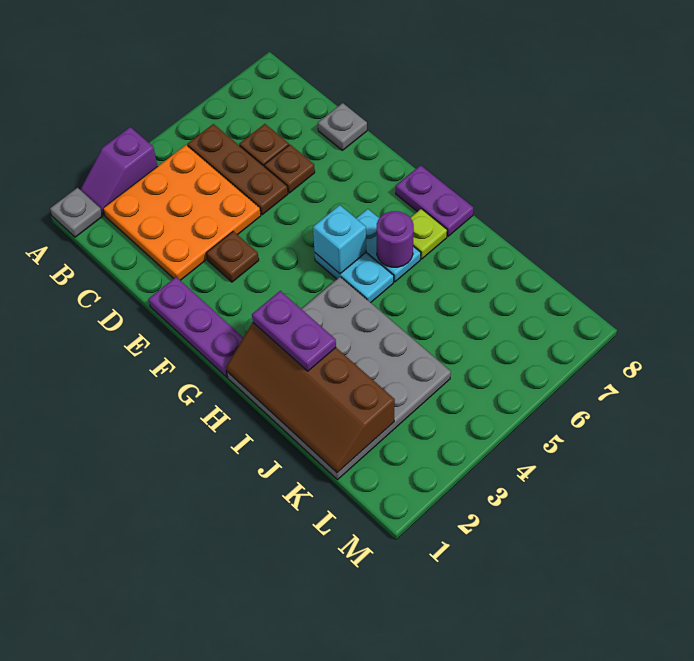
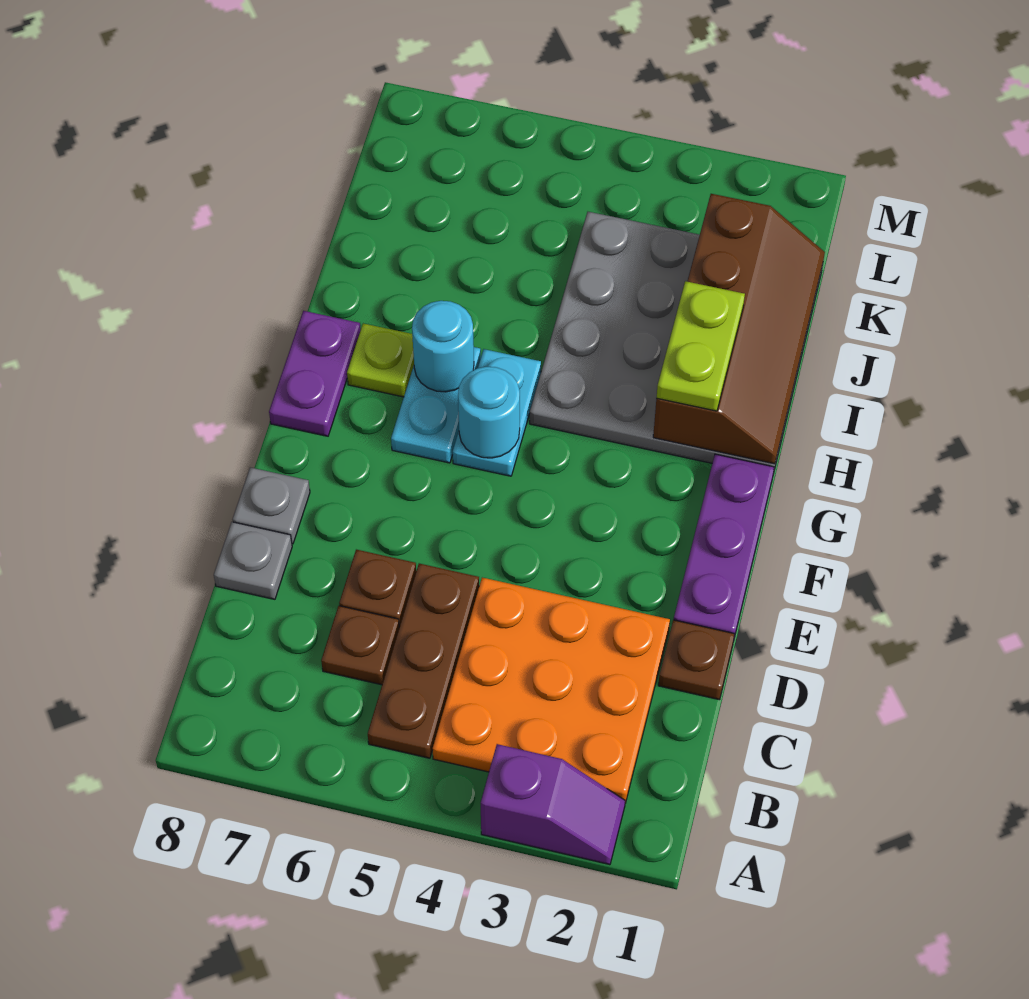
grey plate A1 level 1 -> grey plate E8 level 1
brown plate E3 level 1 -> brown plate D1 level 1
cyan brick G5 level 2 -> cyan round brick G5 level 2
purple plate H2:I2 level 3 -> lime plate H2:I2 level 3
purple round brick H6 level 2 -> cyan round brick H6 level 2

